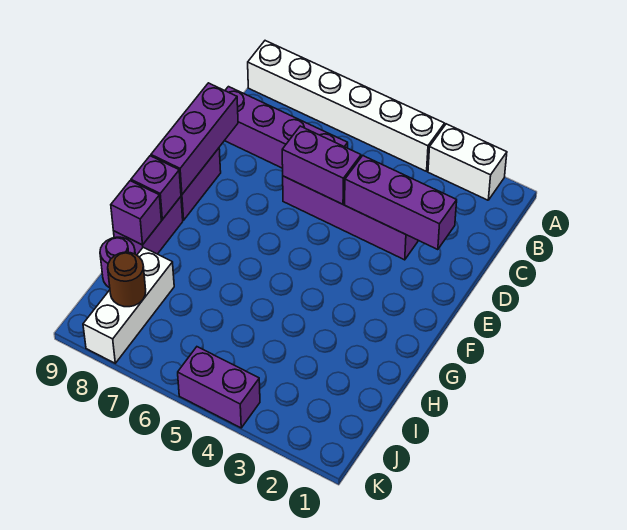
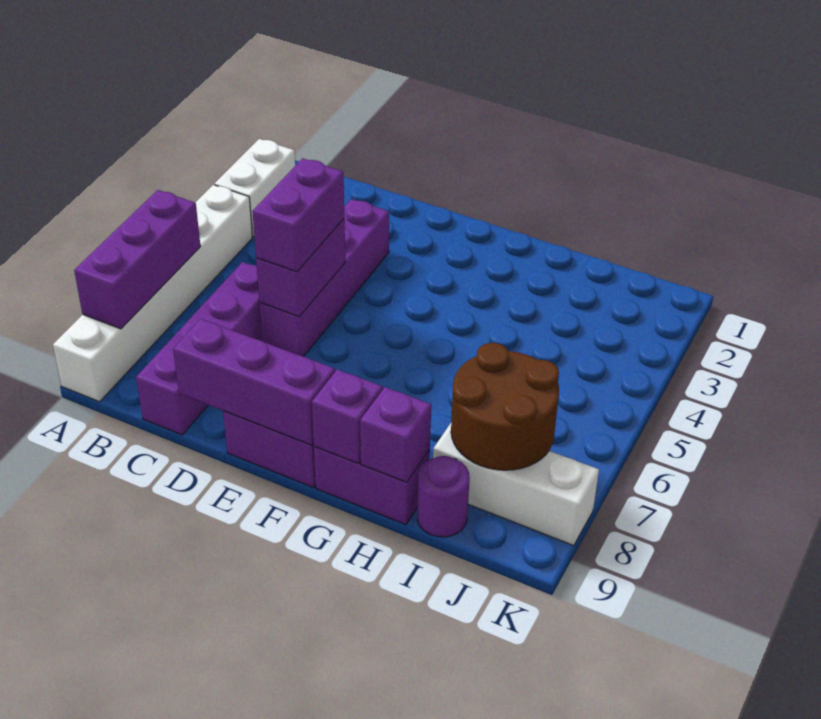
purple brick D2:D4 level 2 -> purple brick A6:A8 level 2
brown round brick J8 level 2 -> brown round brick I7:J8 level 2
purple brick K4:K5 level 1 -> purple brick D5:D6 level 3

